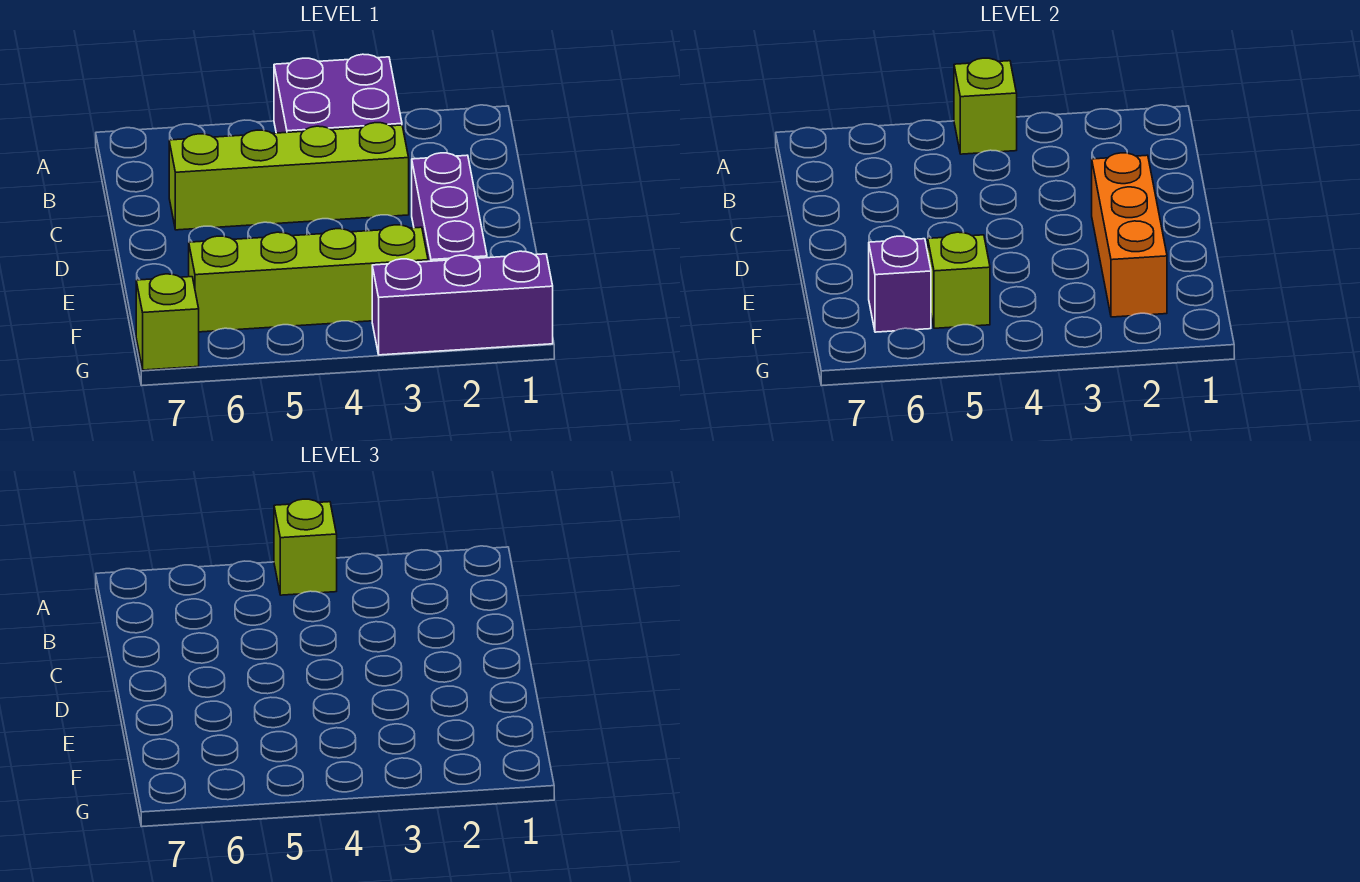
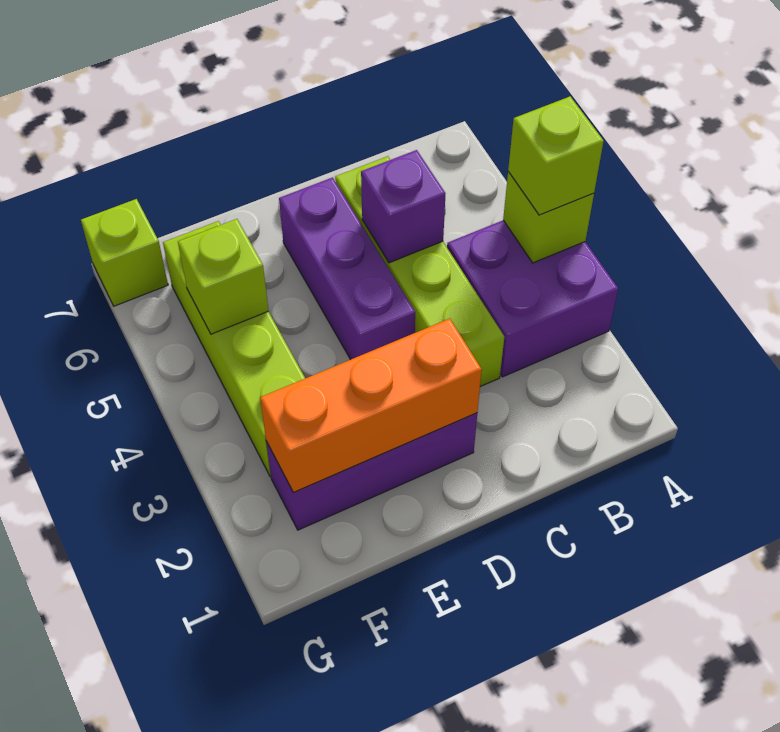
purple brick F6 level 2 -> purple brick C5 level 2
purple brick G1:G3 level 1 -> purple brick D4:D6 level 1

